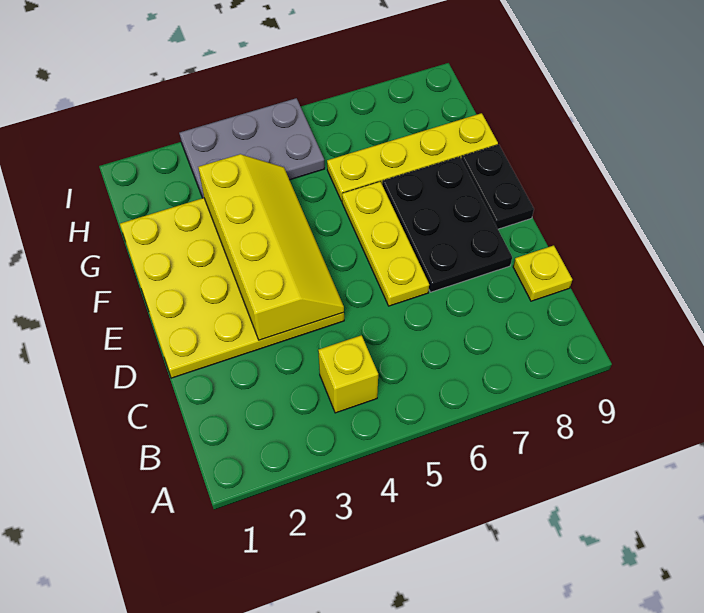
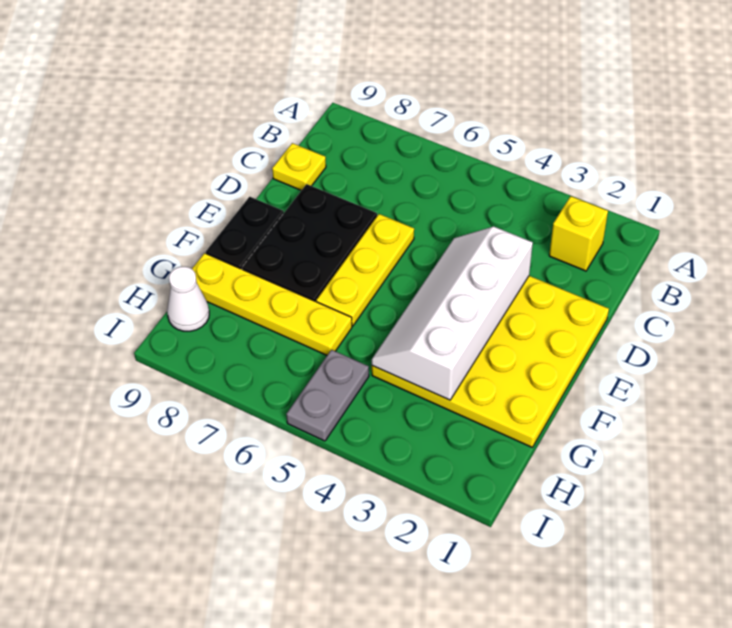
yellow brick B4 level 1 -> yellow brick B2 level 1
yellow slope D3:G4 level 2 top 3 -> white slope D3:G4 level 2 top 3
grey plate H3:I5 level 1 -> grey plate H5:I5 level 1
none -> white cone H9 level 1

